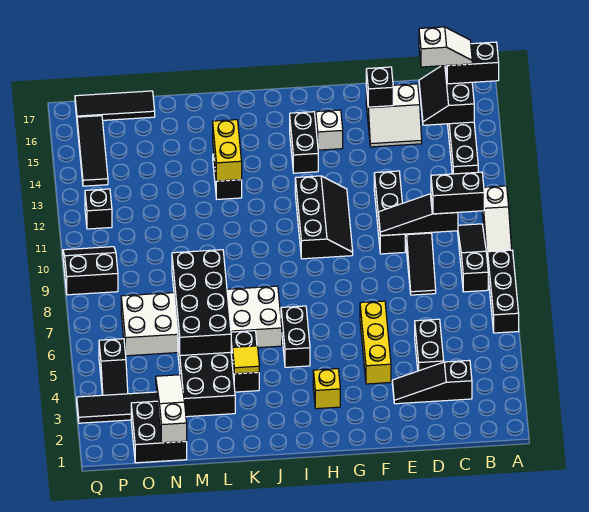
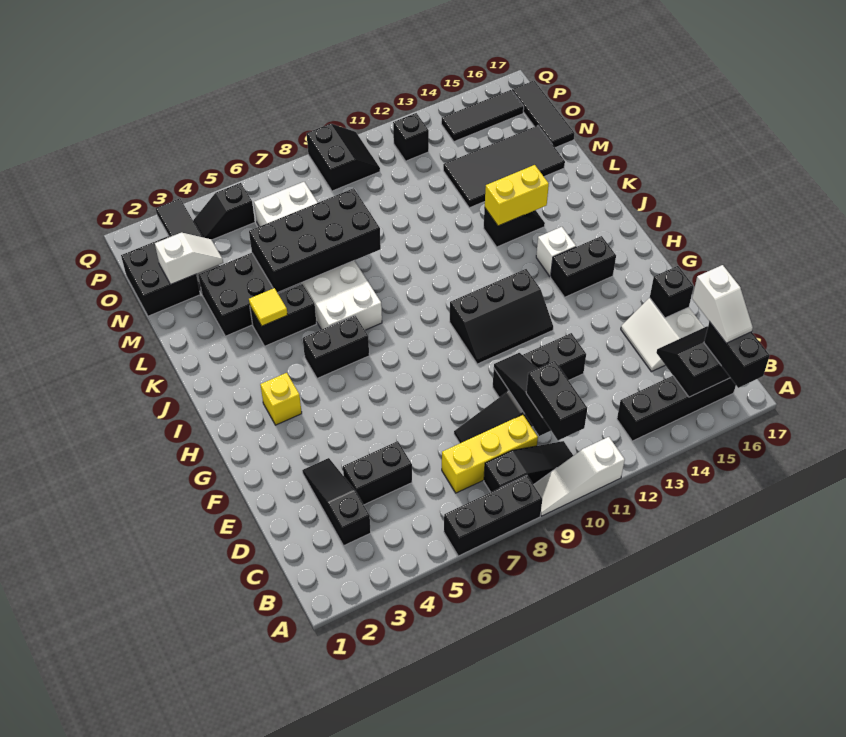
yellow brick F4:F6 level 1 -> yellow brick C7:C9 level 1
white brick G15 level 1 -> white brick I14 level 1
none -> black tile M13:N16 level 1
white slope N1:N3 level 2 top 1 -> white slope N2:N3 level 2 top 2

